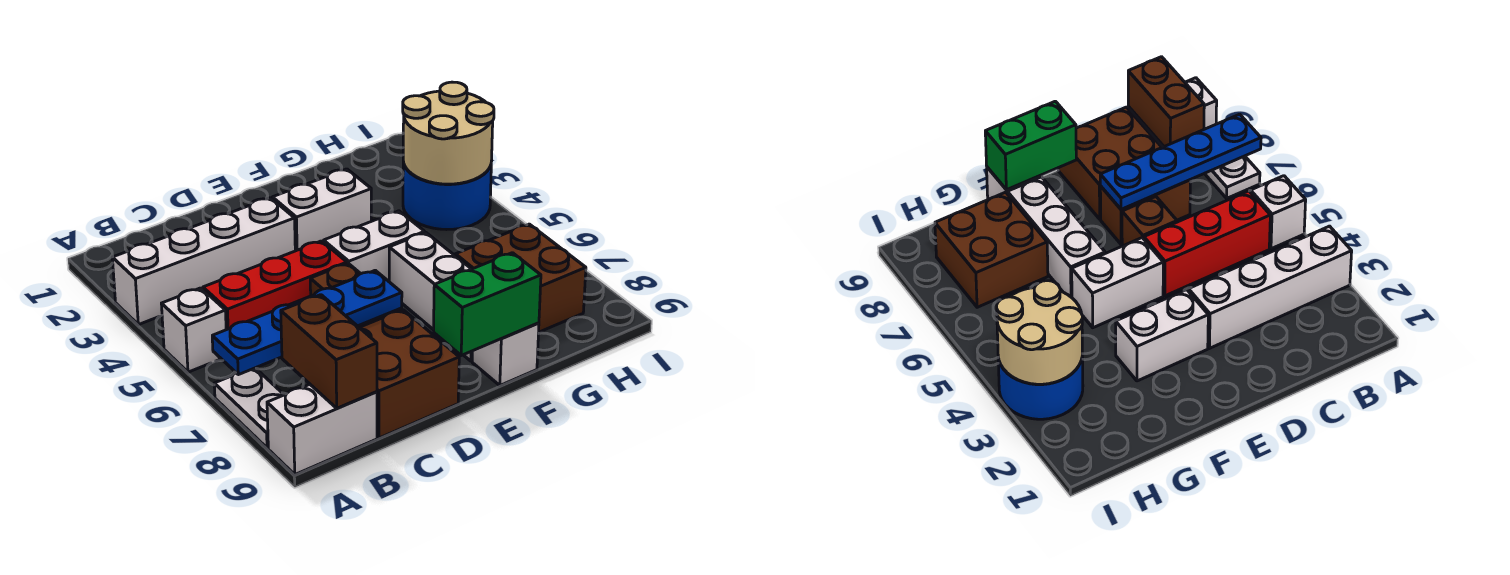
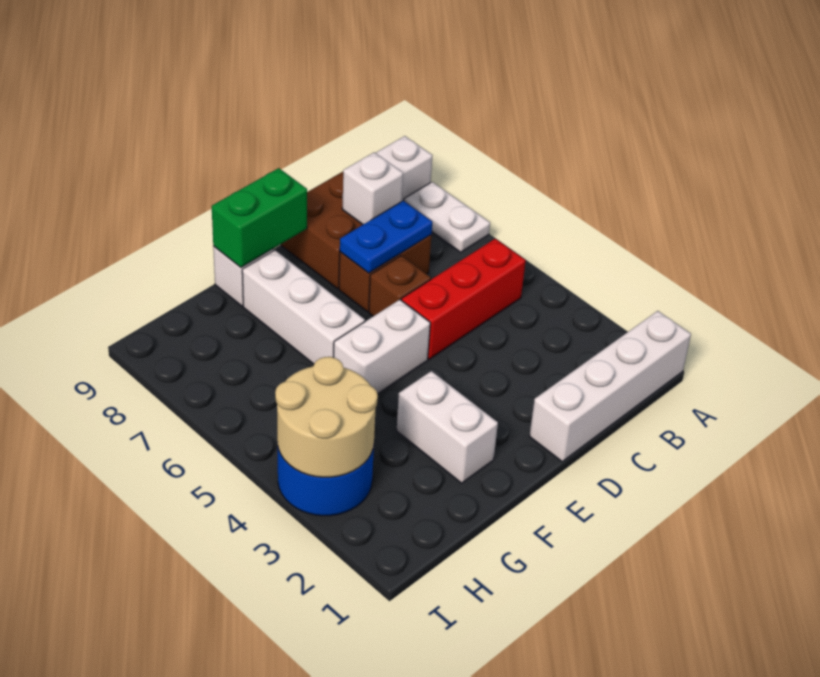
white brick A3:D3 level 1 -> white brick A1:D1 level 1
white brick A5 level 1 -> white brick C8 level 2
blue plate A7:D7 level 2 -> blue plate C7:D7 level 2
brown brick B8:B9 level 2 -> none
white brick E3:F3 level 1 -> white brick F2:F3 level 1
brown brick G7:H8 level 1 -> none

